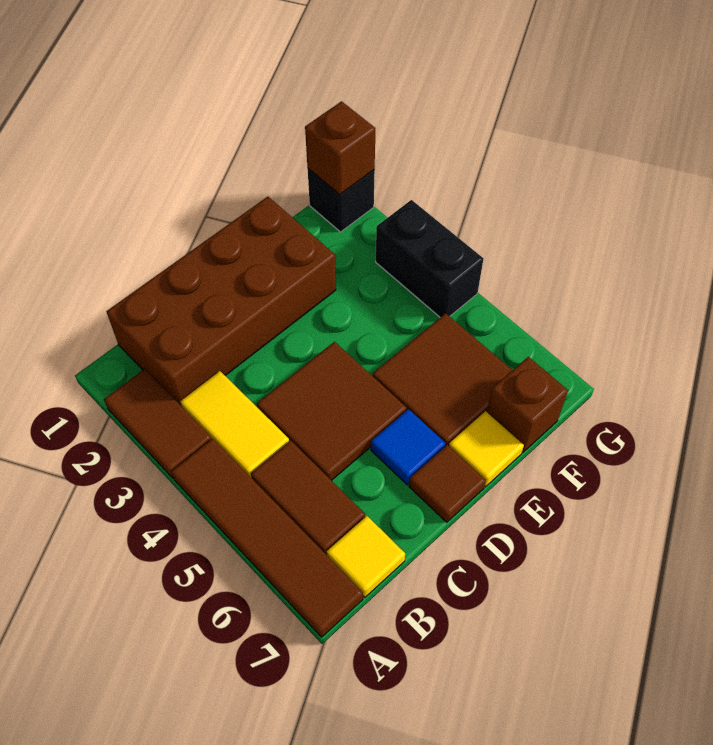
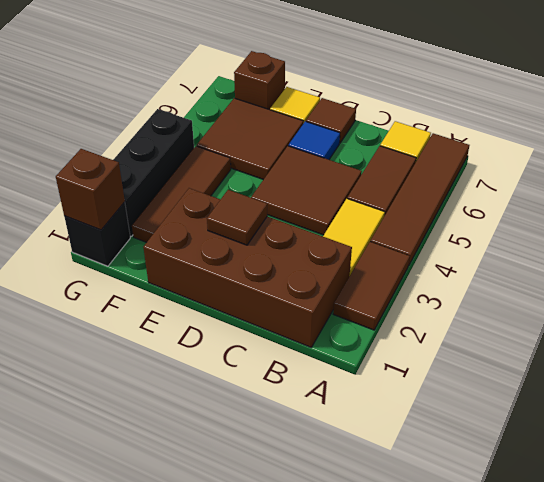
none -> brown tile D2 level 2
none -> brown tile F2:F4 level 1
black brick G3:G4 level 1 -> black brick G2:G4 level 1

